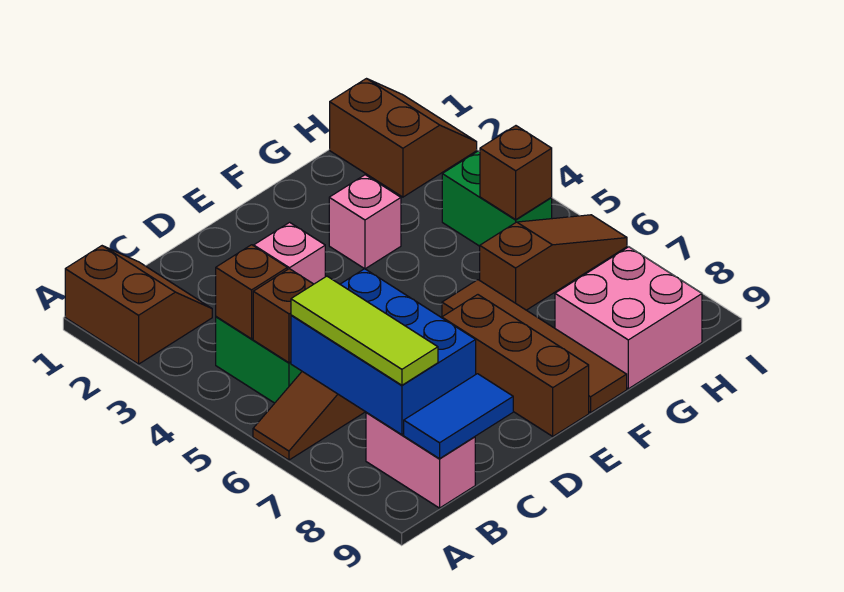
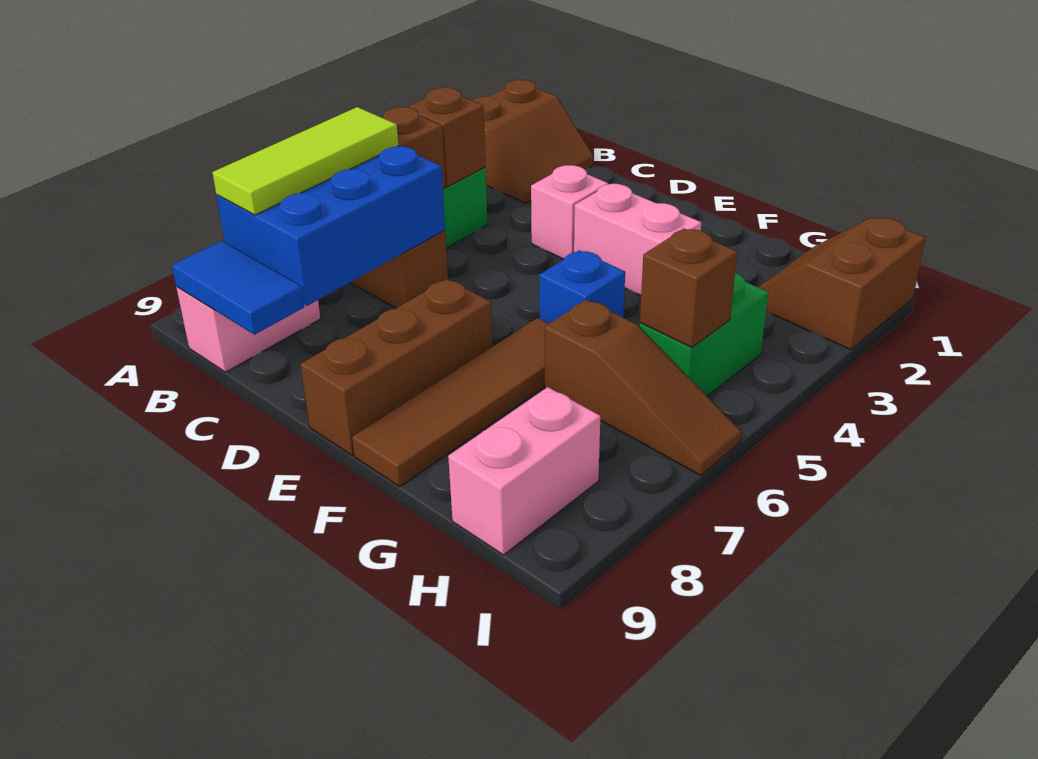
pink brick F3 level 1 -> pink brick E3:F3 level 1
none -> blue brick F5 level 1
pink brick G8:H9 level 1 -> pink brick H8:H9 level 1
brown slope H1:I2 level 1 top H -> brown slope H1:I2 level 1 top I

